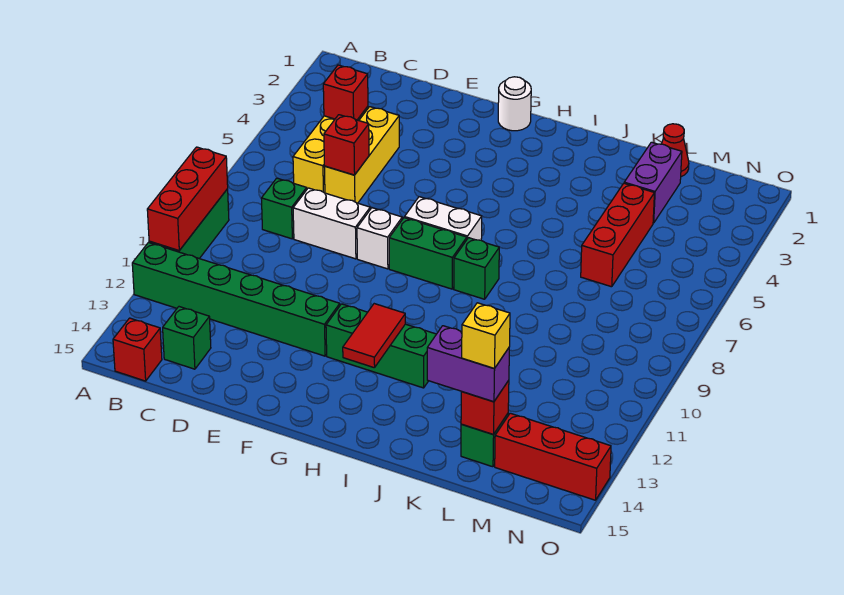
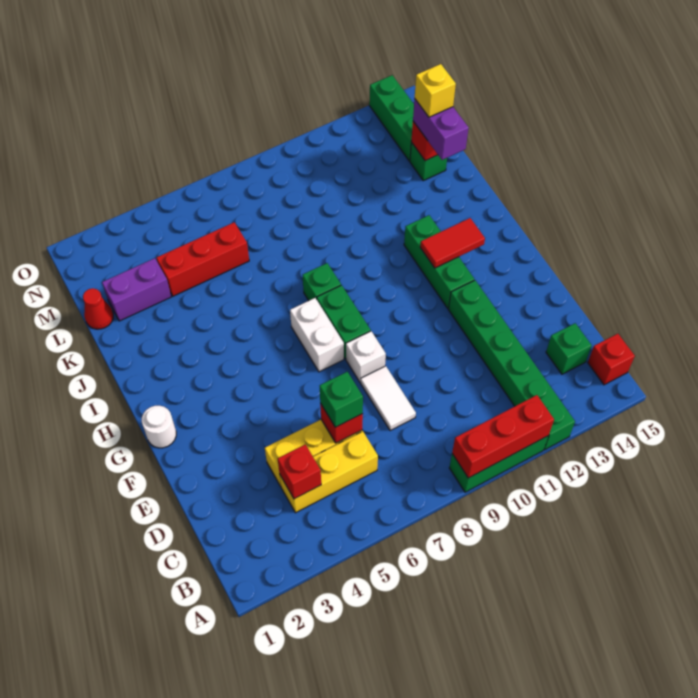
green brick C8 level 1 -> green brick D6 level 3
white brick D8:E8 level 1 -> white tile D8:E8 level 1
red brick M14:O14 level 1 -> green brick M14:O14 level 1

